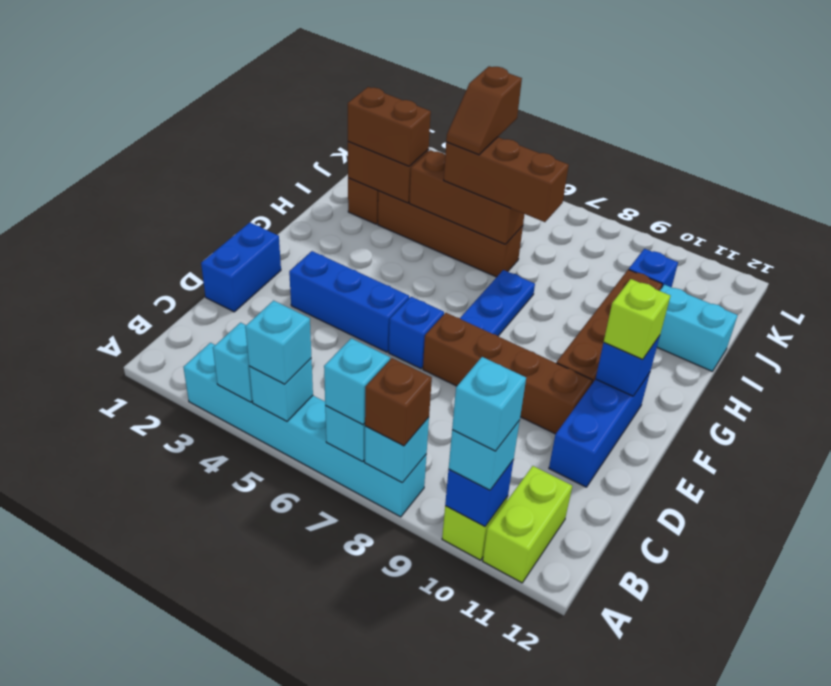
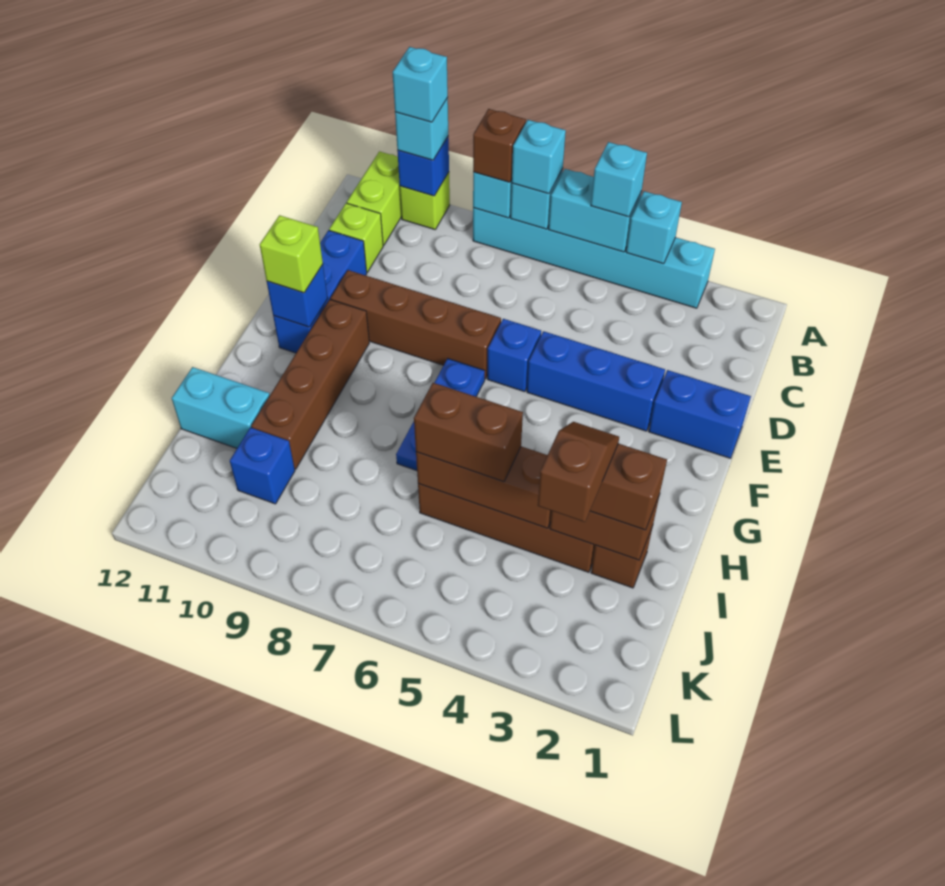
cyan brick A5 level 2 -> cyan brick A5:A6 level 2
none -> lime brick C11 level 1
blue brick D1:E1 level 1 -> blue brick E1:E2 level 1
brown brick I5:I7 level 3 -> brown brick I5:I6 level 3
brown slope I5:J5 level 4 top J -> brown slope I3:J3 level 4 top J

